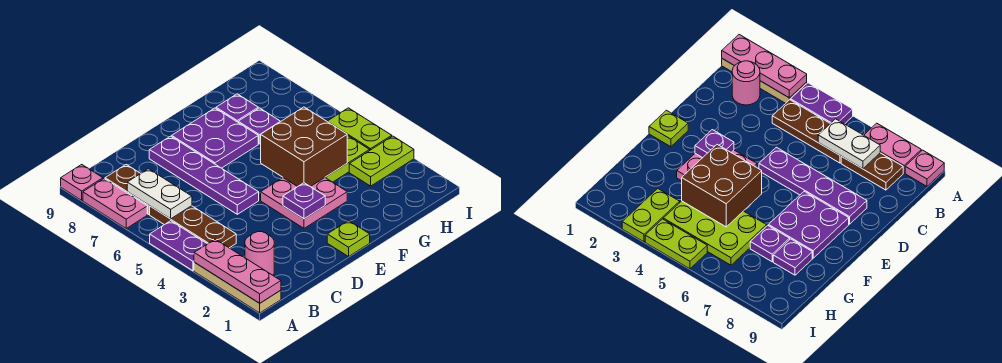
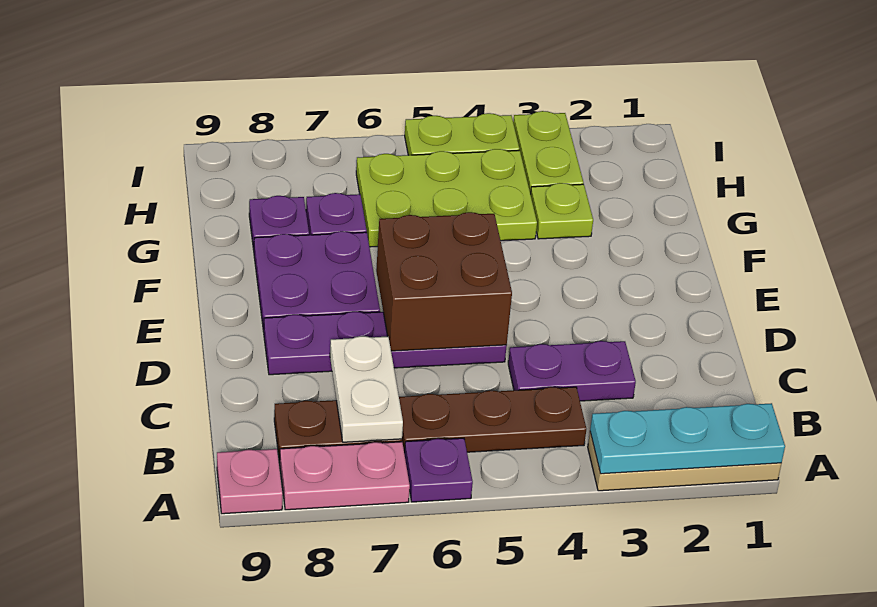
pink plate A1:A3 level 2 -> cyan plate A1:A3 level 2
purple plate A4:A5 level 1 -> purple plate C3:C4 level 1
pink round brick B2 level 1 -> none
white plate B6:B7 level 2 -> white plate B7:C7 level 2
lime plate E1 level 1 -> lime plate G3 level 1
pink plate E3:F4 level 1 -> none
purple plate E3 level 2 -> purple plate A6 level 1
brown brick F4:G5 level 2 -> brown brick D5:E6 level 2

